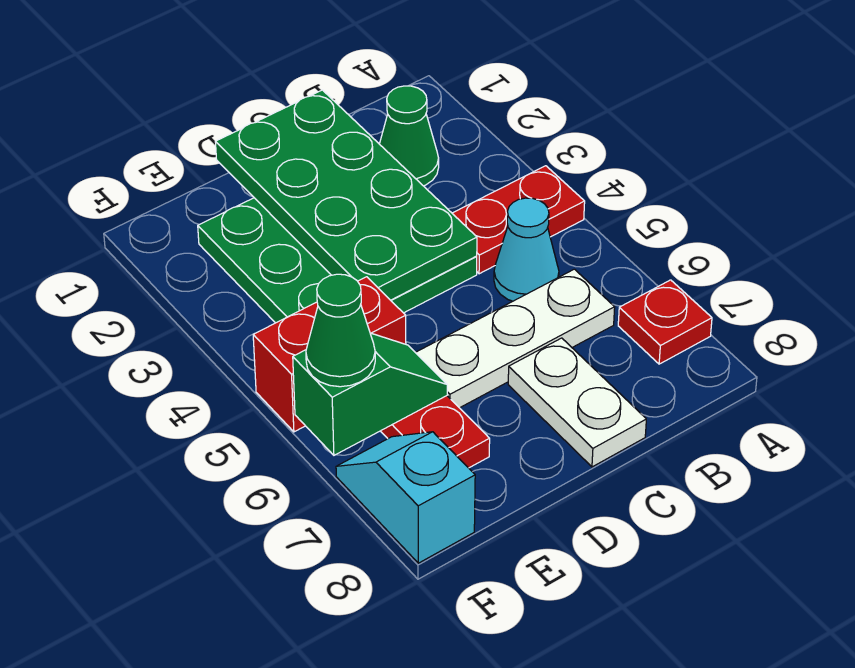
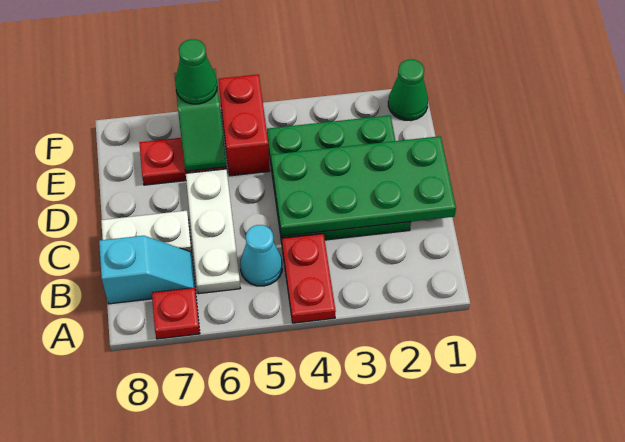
green cone B2 level 1 -> green cone F1 level 1
cyan slope F7:F8 level 1 top 8 -> cyan slope B7:B8 level 1 top 8

